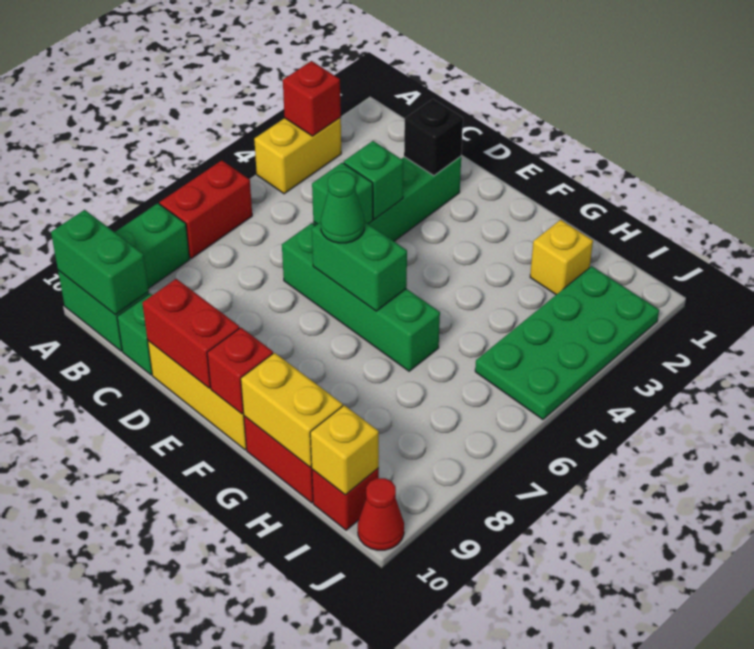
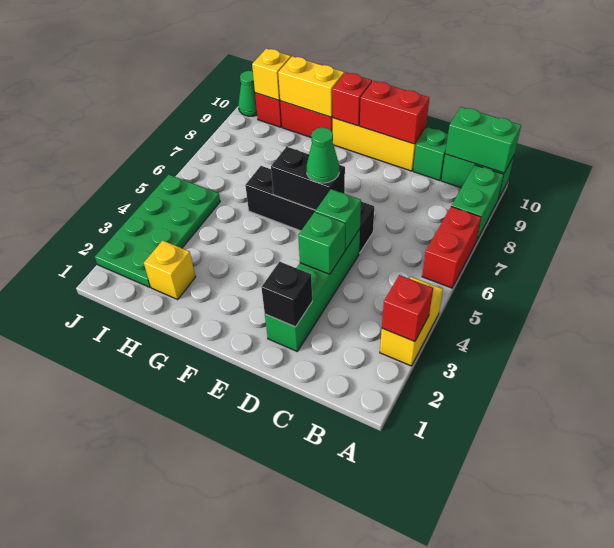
green brick D6:G6 level 1 -> black brick D6:G6 level 1
green brick E6:F6 level 2 -> black brick E6:F6 level 2
red cone J10 level 1 -> green cone J10 level 1

